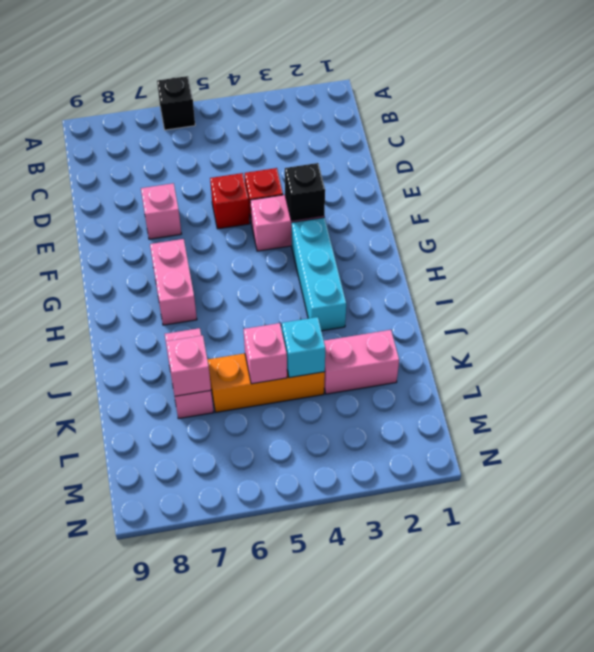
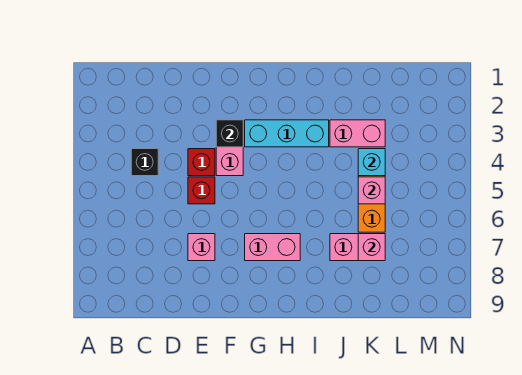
black brick A6 level 1 -> black brick C4 level 1
pink brick K2:K3 level 1 -> pink brick J3:K3 level 1

